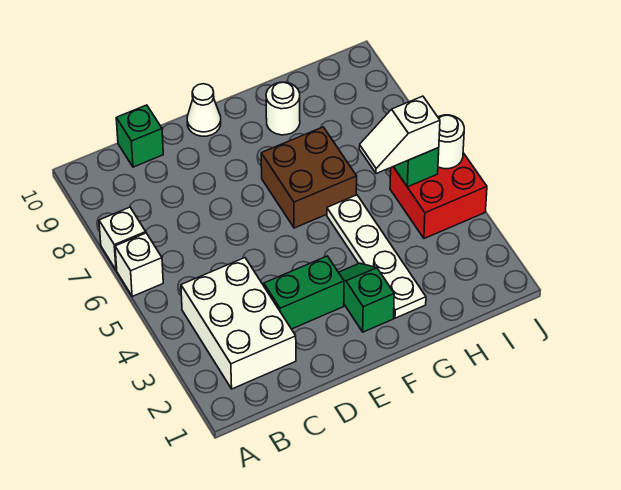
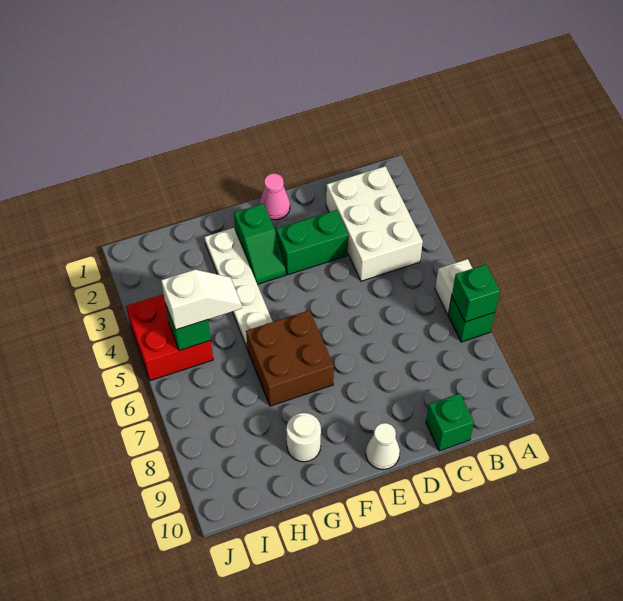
white brick A7 level 1 -> green brick A7 level 1
none -> green brick A7 level 2
none -> pink cone E1 level 1
white round brick J5 level 2 -> none

